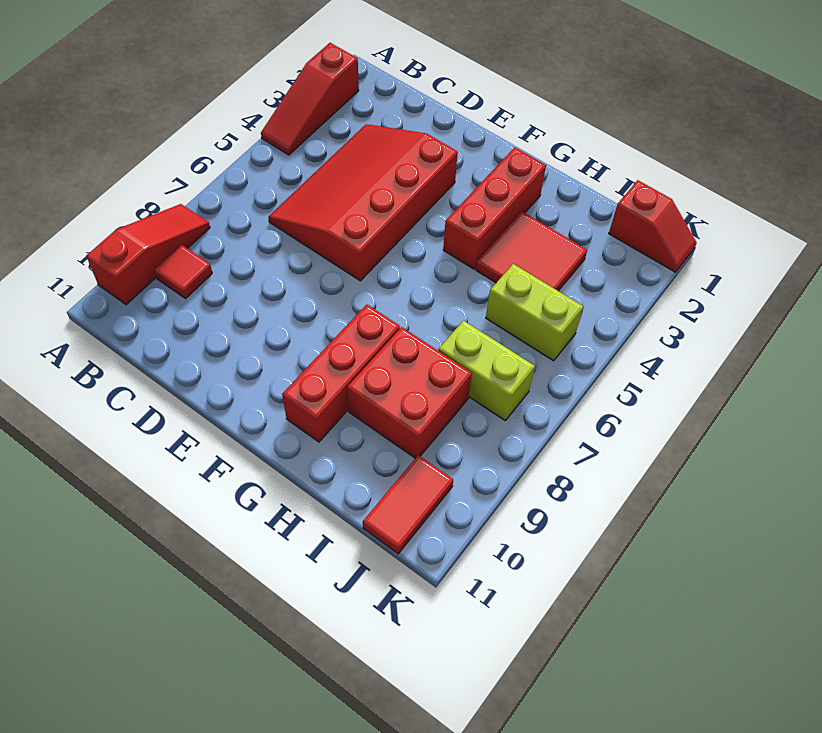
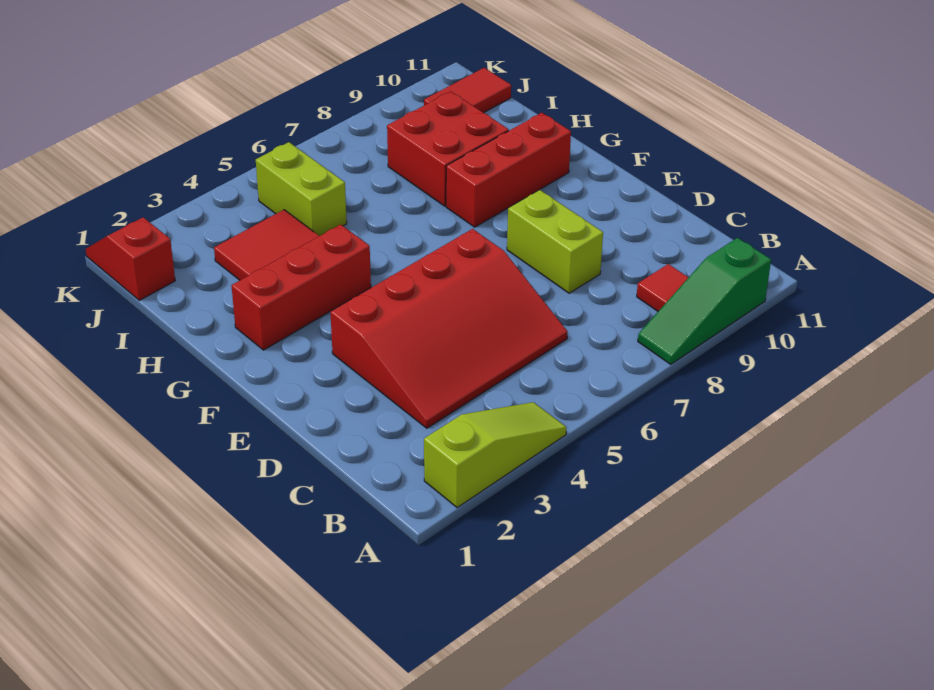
red slope A2:A4 level 1 top 2 -> lime slope A2:A4 level 1 top 2
red slope A8:A10 level 1 top 10 -> green slope A8:A10 level 1 top 10
lime brick I7:J7 level 1 -> lime brick D8:E8 level 1

